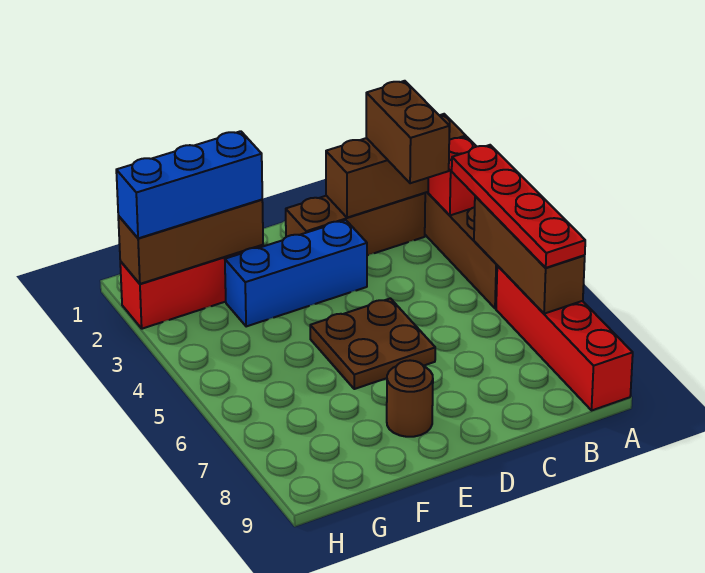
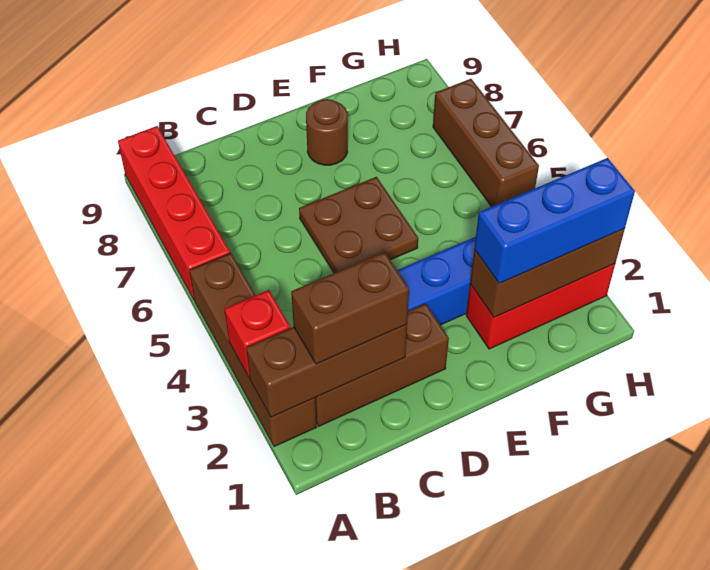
red plate A4:A7 level 3 -> none
brown brick A5:A7 level 2 -> brown brick H5:H7 level 1
brown brick B2:B3 level 3 -> brown brick B2:C2 level 3

